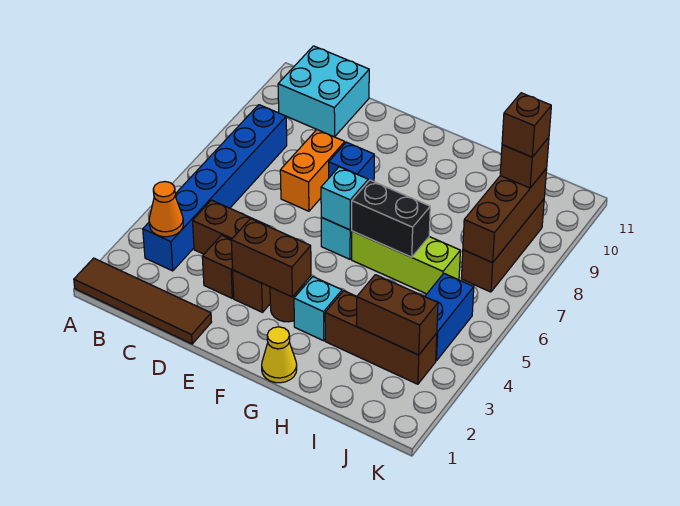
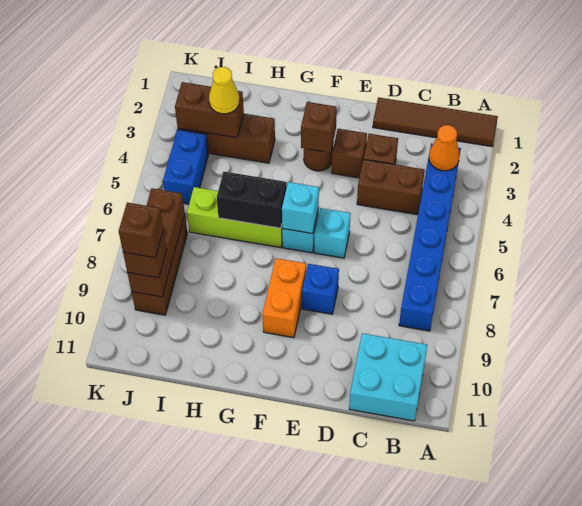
orange brick D7:D8 level 1 -> orange brick F8:F9 level 1
brown brick E3:F3 level 2 -> brown brick F3 level 2
yellow cone G1 level 1 -> yellow cone I3 level 3
cyan brick G3 level 1 -> cyan brick E6 level 1

